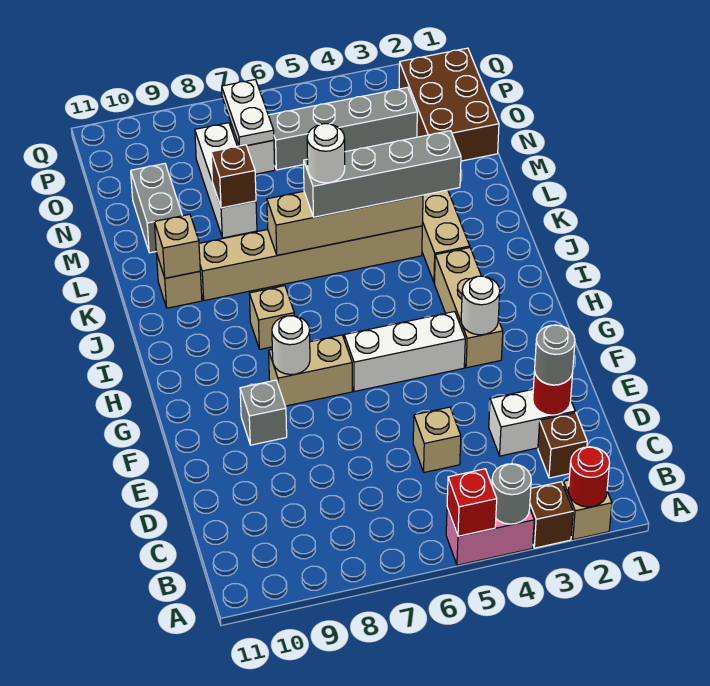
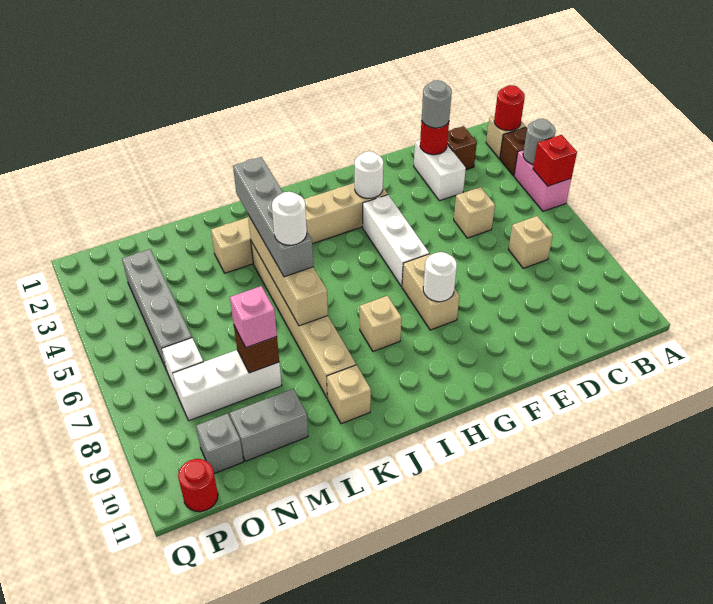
grey brick F9 level 1 -> grey brick O10 level 1
tan brick K10 level 2 -> tan brick C7 level 1
none -> pink brick M8 level 3
brown brick N1:P2 level 1 -> none
white plate O7:P7 level 2 -> none
none -> red round brick P11 level 1

